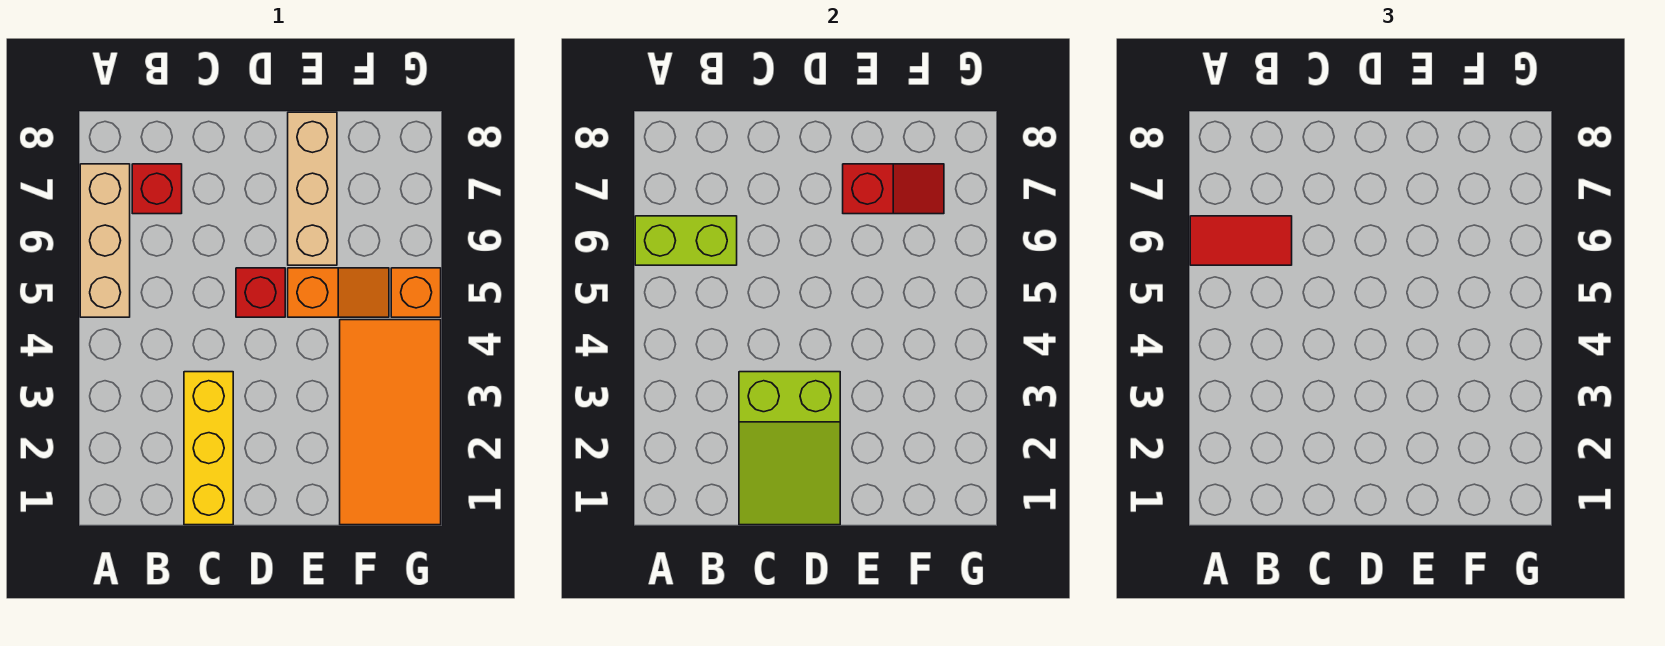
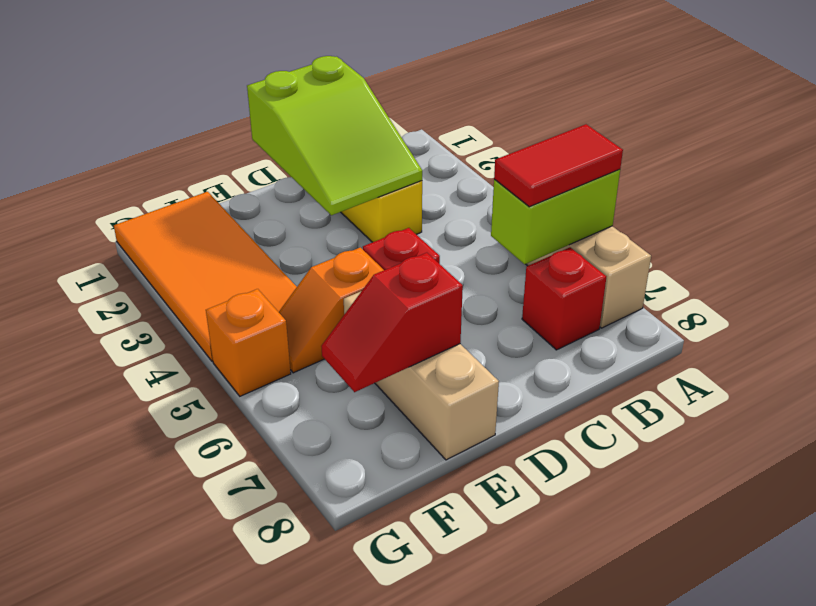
lime slope C1:D3 level 2 top 3 -> lime slope C1:D3 level 2 top 1

